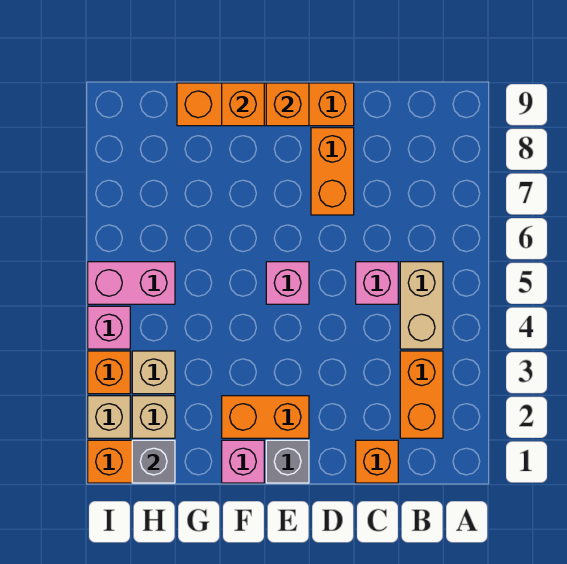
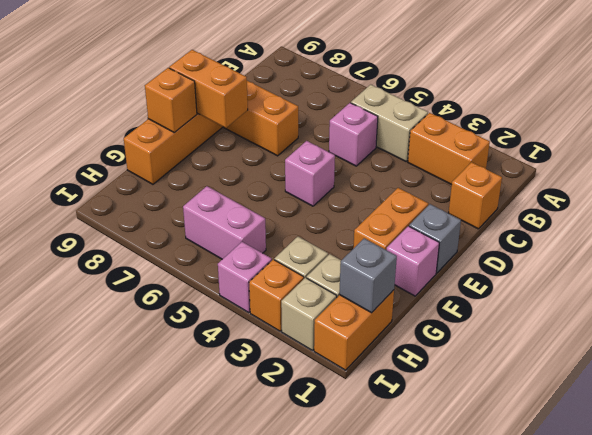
orange brick E9 level 2 -> orange brick E8:E9 level 2
pink brick H5:I5 level 1 -> pink brick H5:H6 level 1

